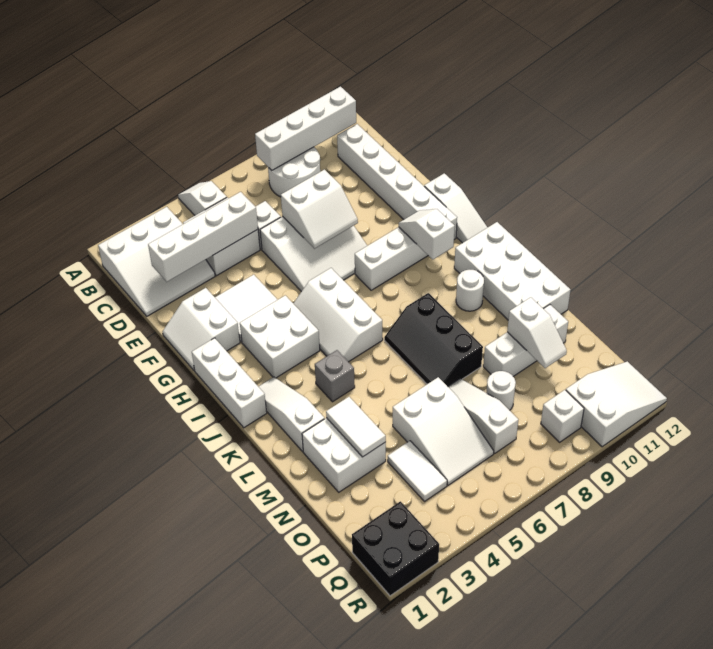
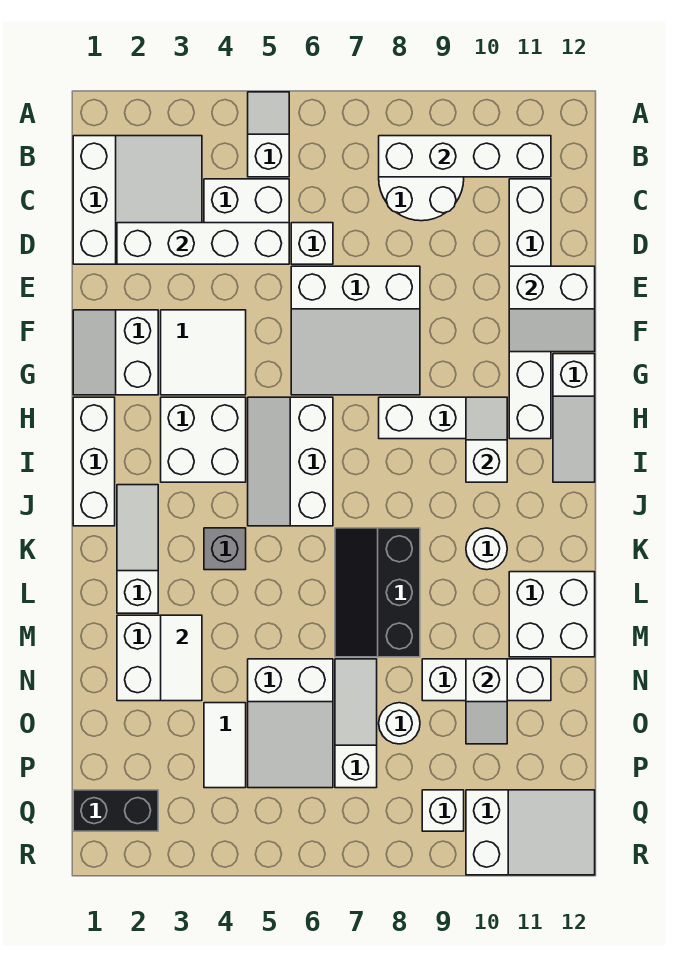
white slope B1:D3 level 1 top B -> white slope B1:D3 level 1 top 1
white slope E7:F8 level 2 top E -> white slope E11:F12 level 2 top E
white brick J11:M12 level 1 -> white brick L11:M12 level 1
black brick Q1:R2 level 1 -> black brick Q1:Q2 level 1

